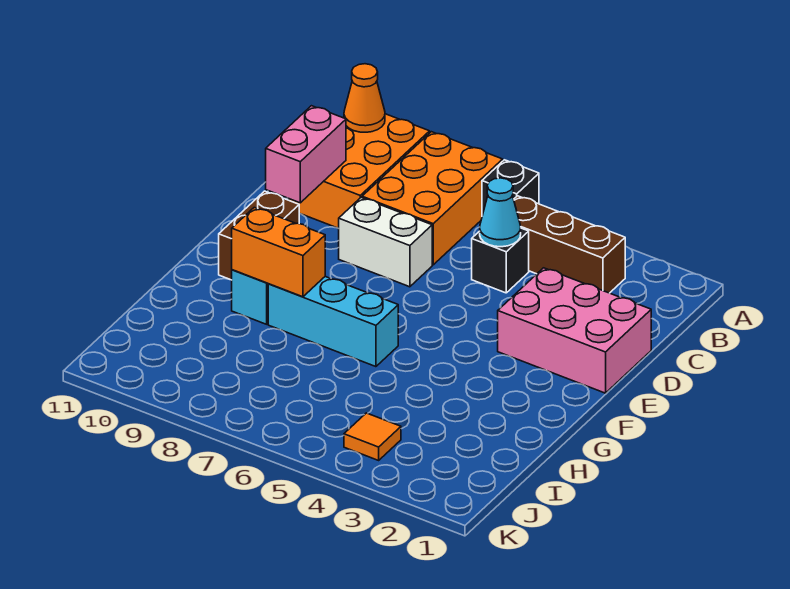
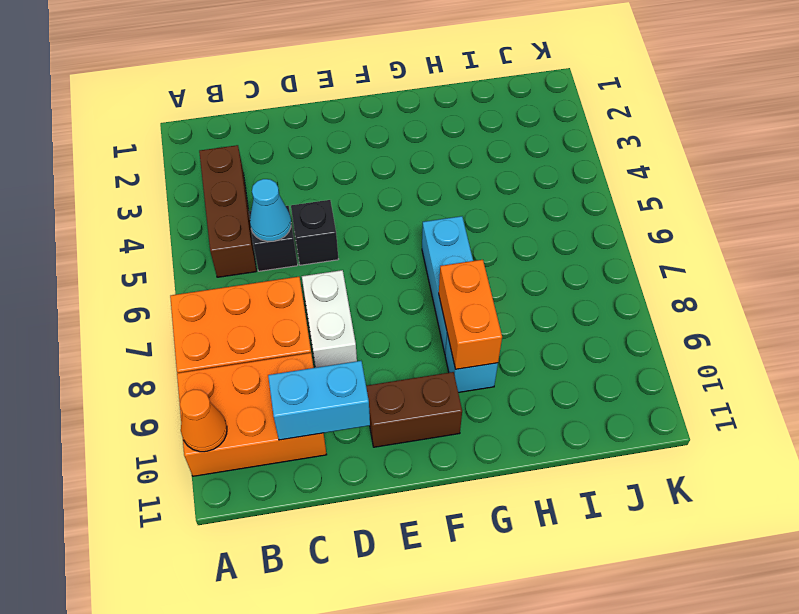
black brick A6 level 1 -> black brick D5 level 1
pink brick C10:D10 level 2 -> cyan brick C10:D10 level 2
pink brick D1:E3 level 1 -> none
orange tile J4 level 1 -> none

